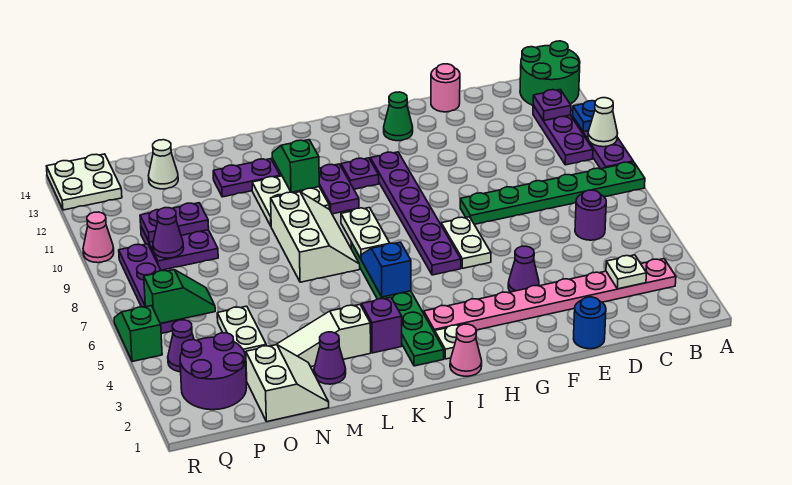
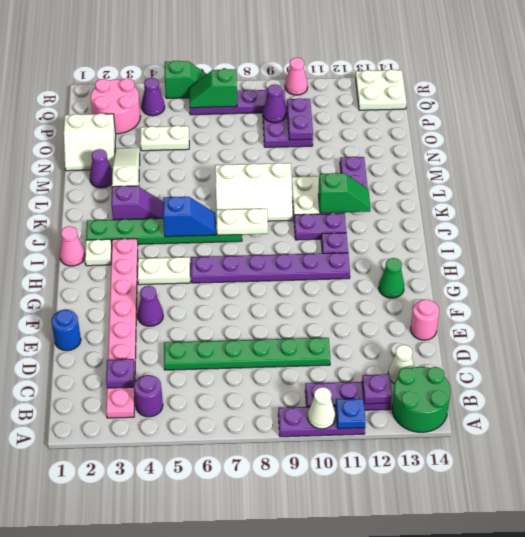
green plate A8:F8 level 1 -> green plate D5:D10 level 1
white plate C3 level 2 -> purple plate C3 level 2
purple round brick C6 level 1 -> purple round brick B4 level 1
white plate G6:G7 level 1 -> white plate H4:H5 level 1
white cone O13 level 1 -> white cone C13 level 1
purple round brick P2:Q3 level 1 -> pink round brick P2:Q3 level 1
green slope P6:Q6 level 2 top Q -> green slope Q6:Q7 level 2 top 7

